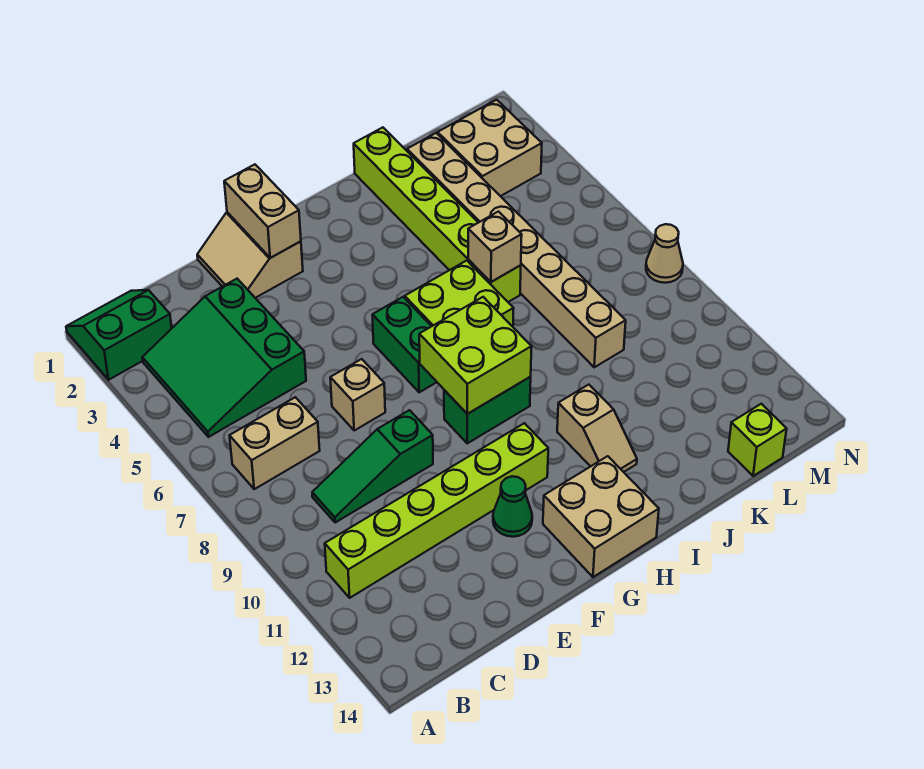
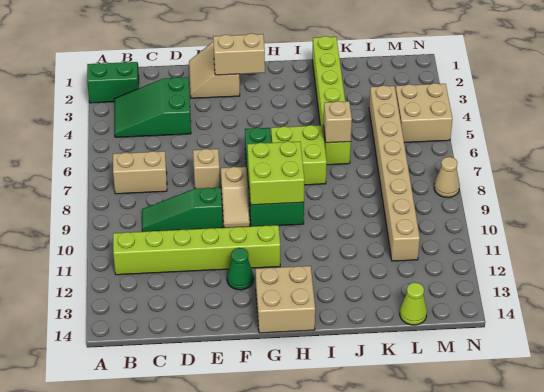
green slope B3:D5 level 1 top D -> green slope B3:D4 level 1 top D
tan brick F1:F2 level 2 -> tan brick F2:G2 level 2
tan slope I11:I12 level 1 top 11 -> tan slope F8:F9 level 1 top 8
tan brick K2:K9 level 1 -> tan brick L4:L11 level 1
tan brick L2:M3 level 1 -> tan brick M4:N5 level 1
lime brick L14 level 1 -> lime cone L14 level 1

